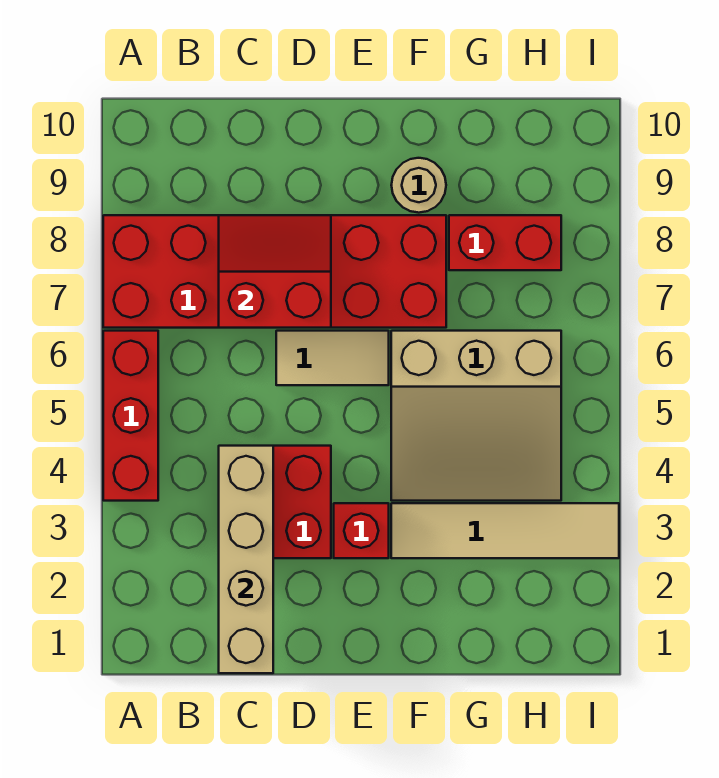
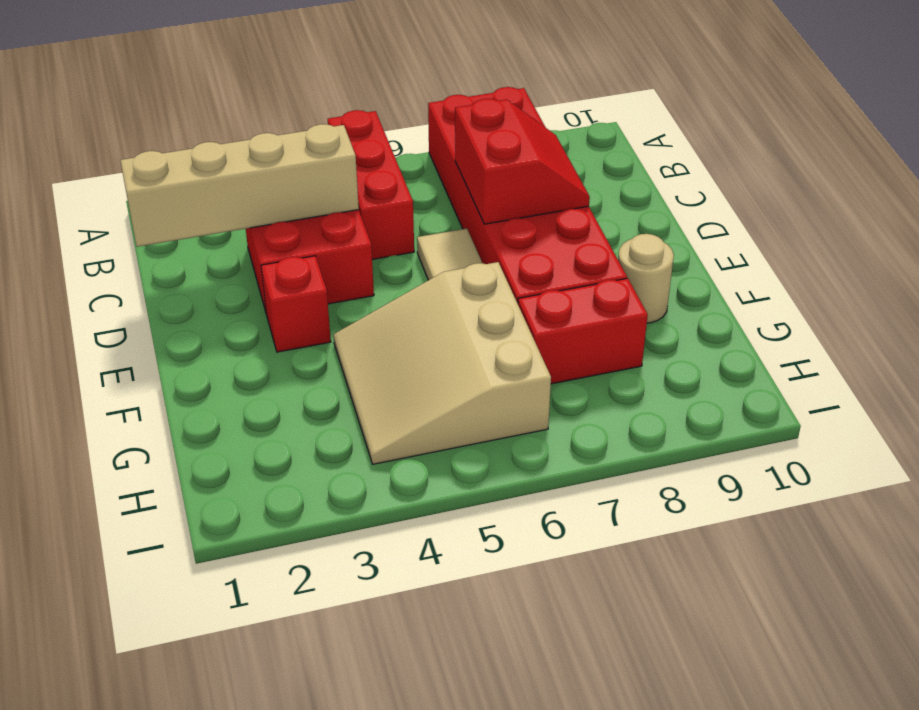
red brick A4:A6 level 1 -> red brick A5:C5 level 1
tan tile F3:I3 level 1 -> none
red brick G8:H8 level 1 -> red brick G7:G8 level 1

